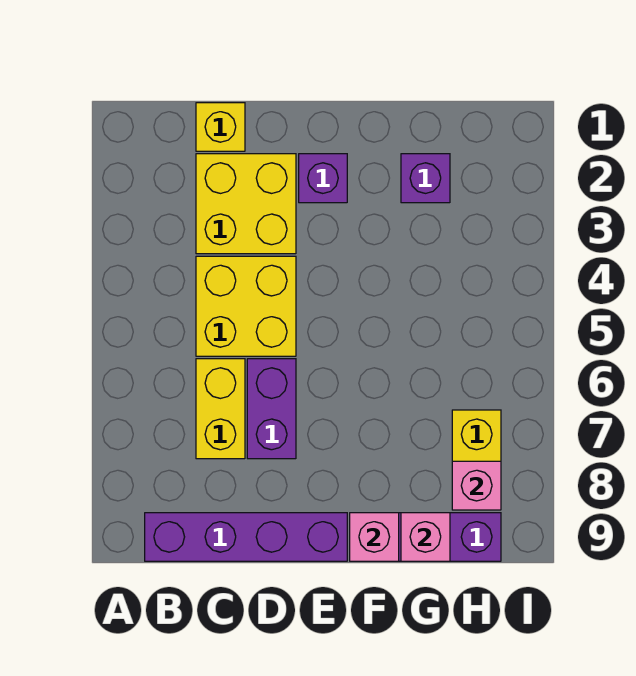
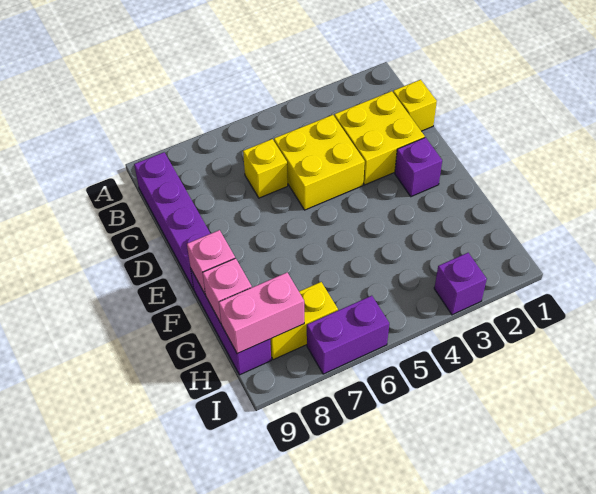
yellow brick C6:C7 level 1 -> yellow brick C6 level 1
purple brick D6:D7 level 1 -> purple brick I6:I7 level 1
purple brick G2 level 1 -> purple brick I3 level 1
pink brick H8 level 2 -> pink brick H8:H9 level 2

